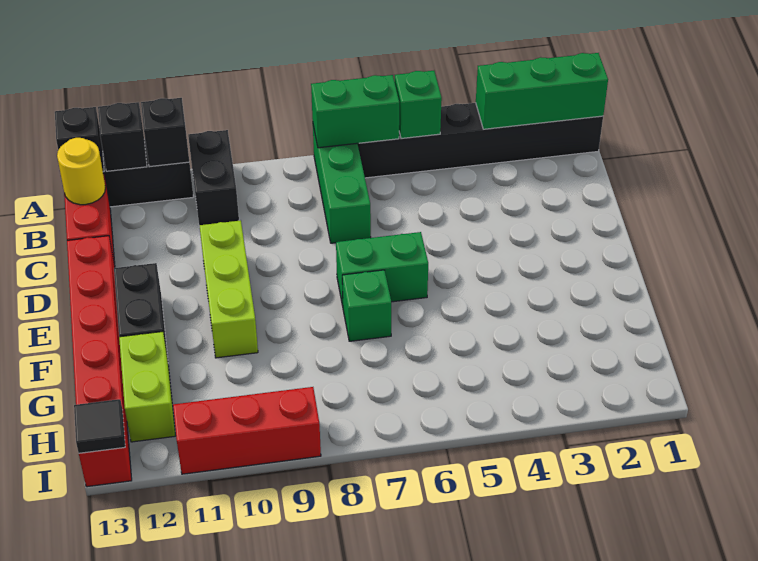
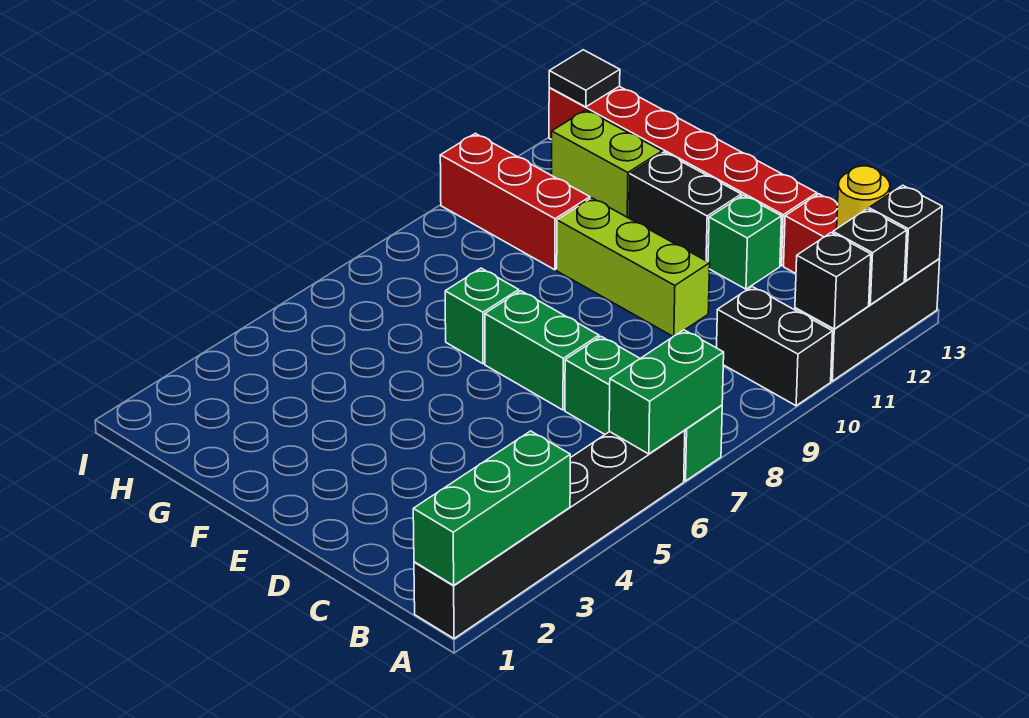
green brick A5 level 2 -> green brick D12 level 1
green brick E6:E7 level 1 -> green brick D7:E7 level 1
red brick I9:I11 level 1 -> red brick G10:I10 level 1

